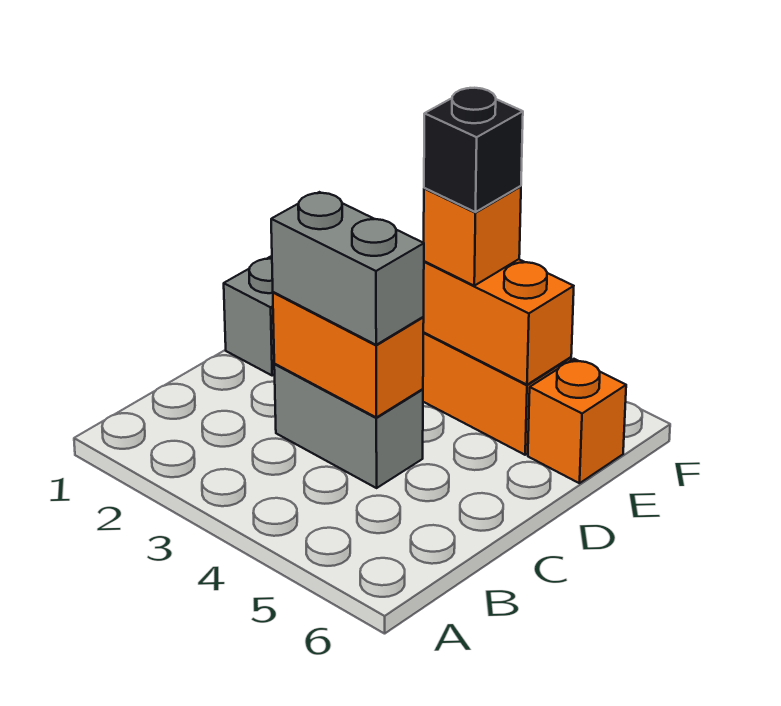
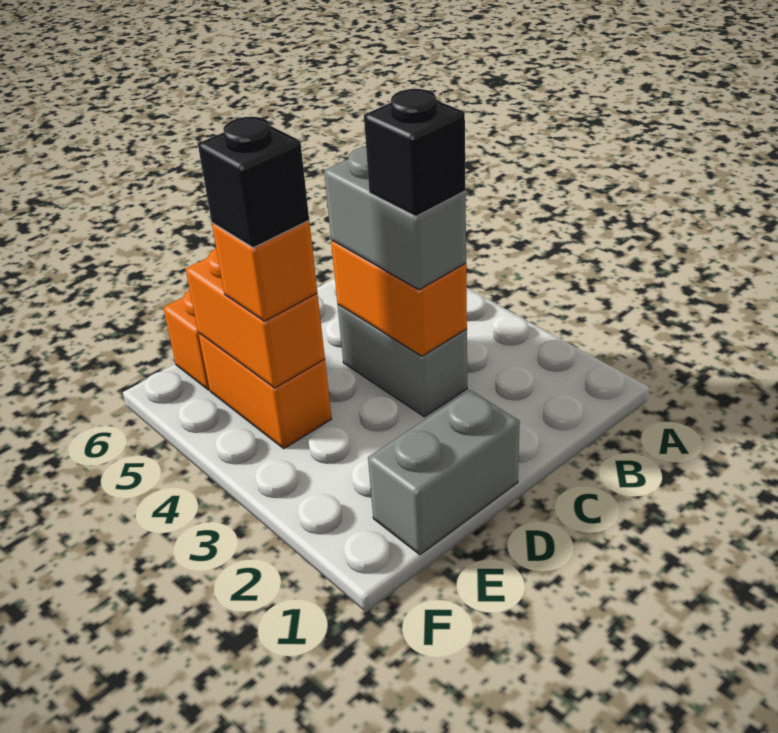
none -> black brick C3 level 4

